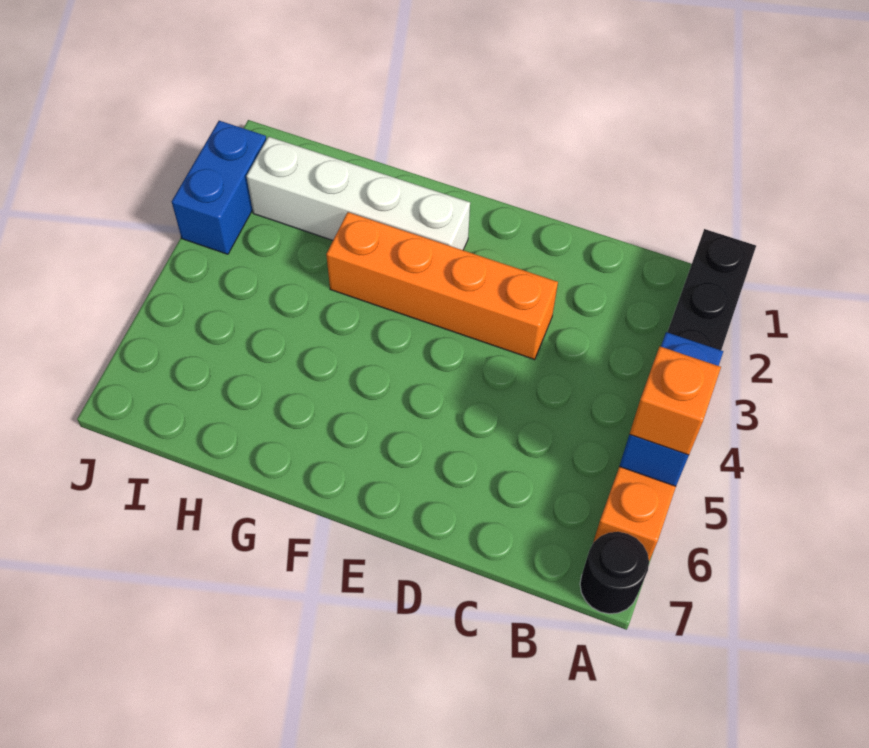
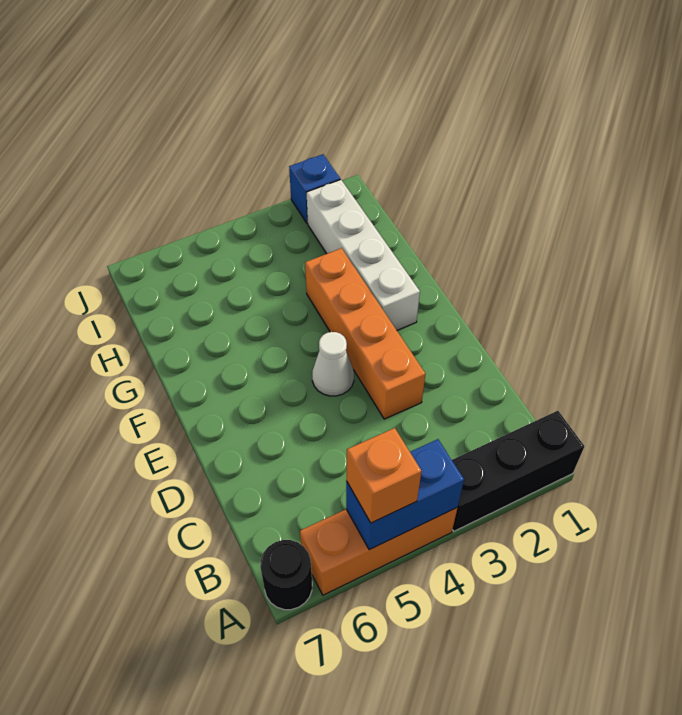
none -> white cone E4 level 1
blue brick J2:J3 level 1 -> blue brick J2 level 1

